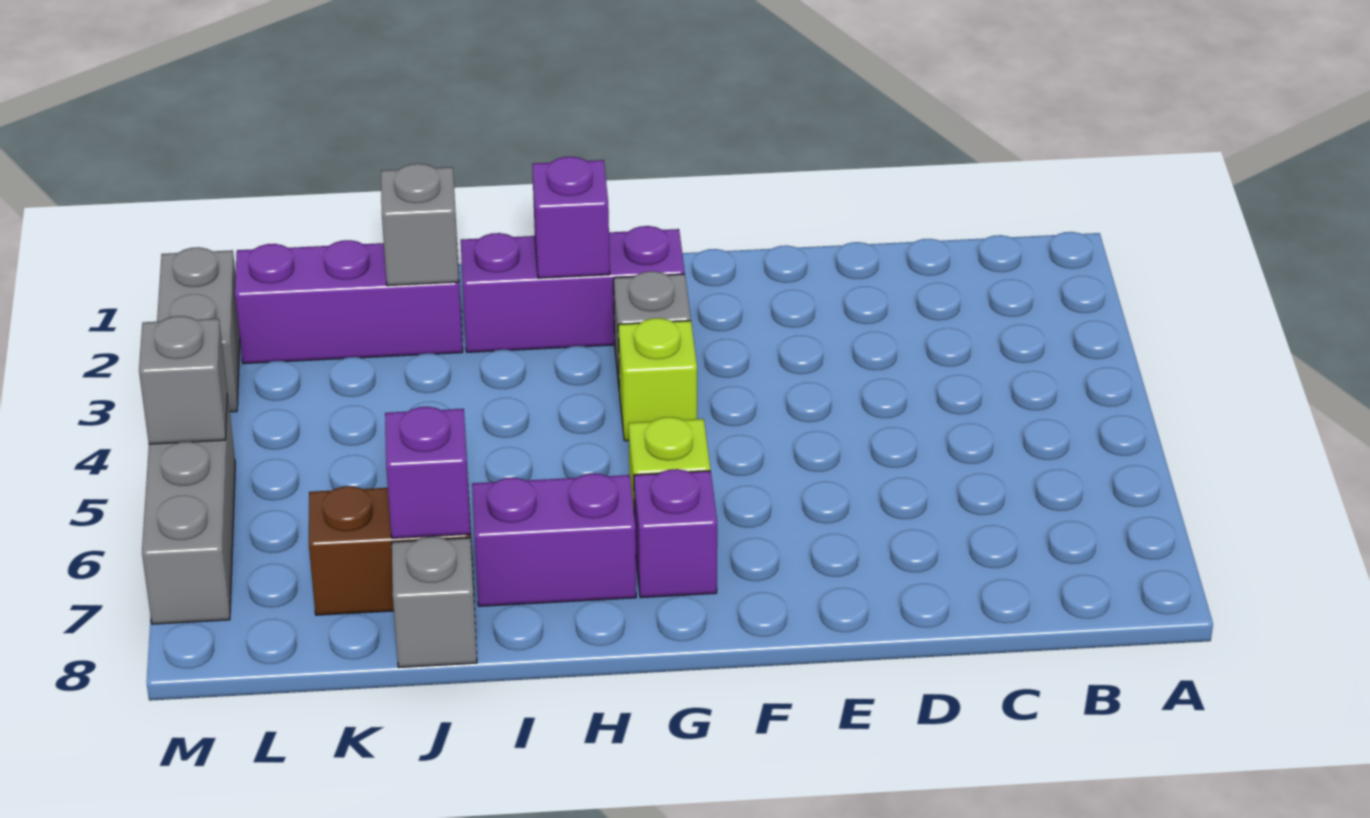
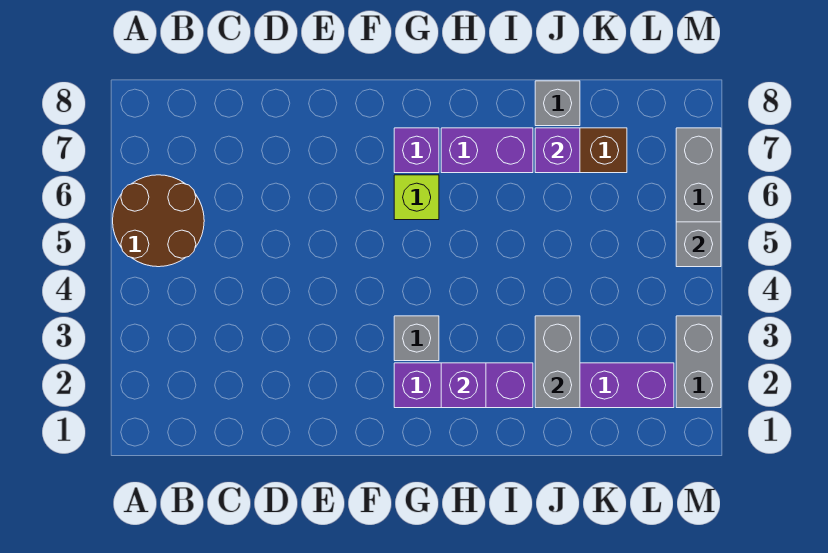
none -> brown round brick A5:B6 level 1
lime brick G4 level 1 -> none
grey brick J2 level 2 -> grey brick J2:J3 level 2

